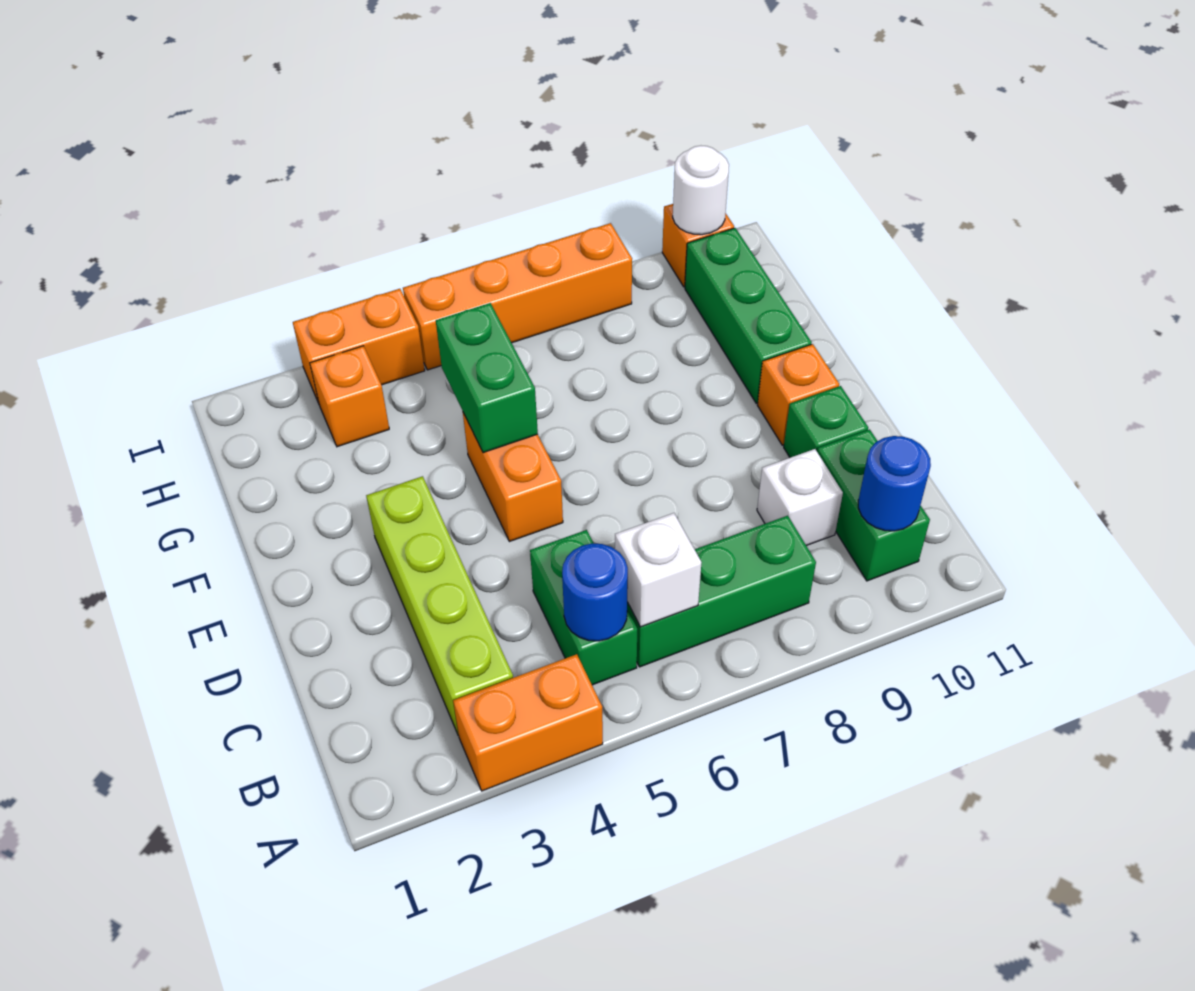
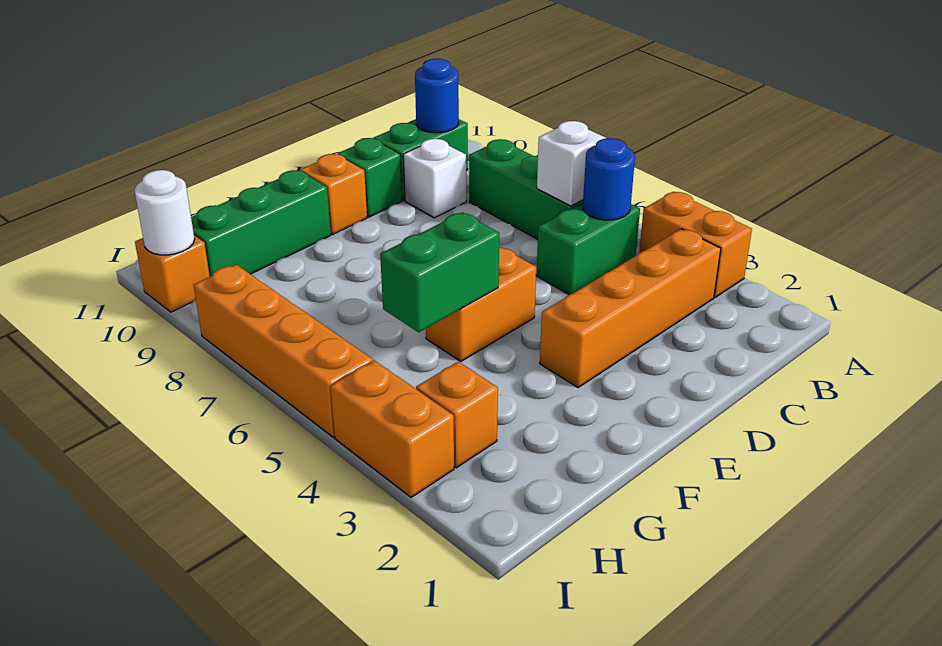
lime brick B3:E3 level 1 -> orange brick B3:E3 level 1

